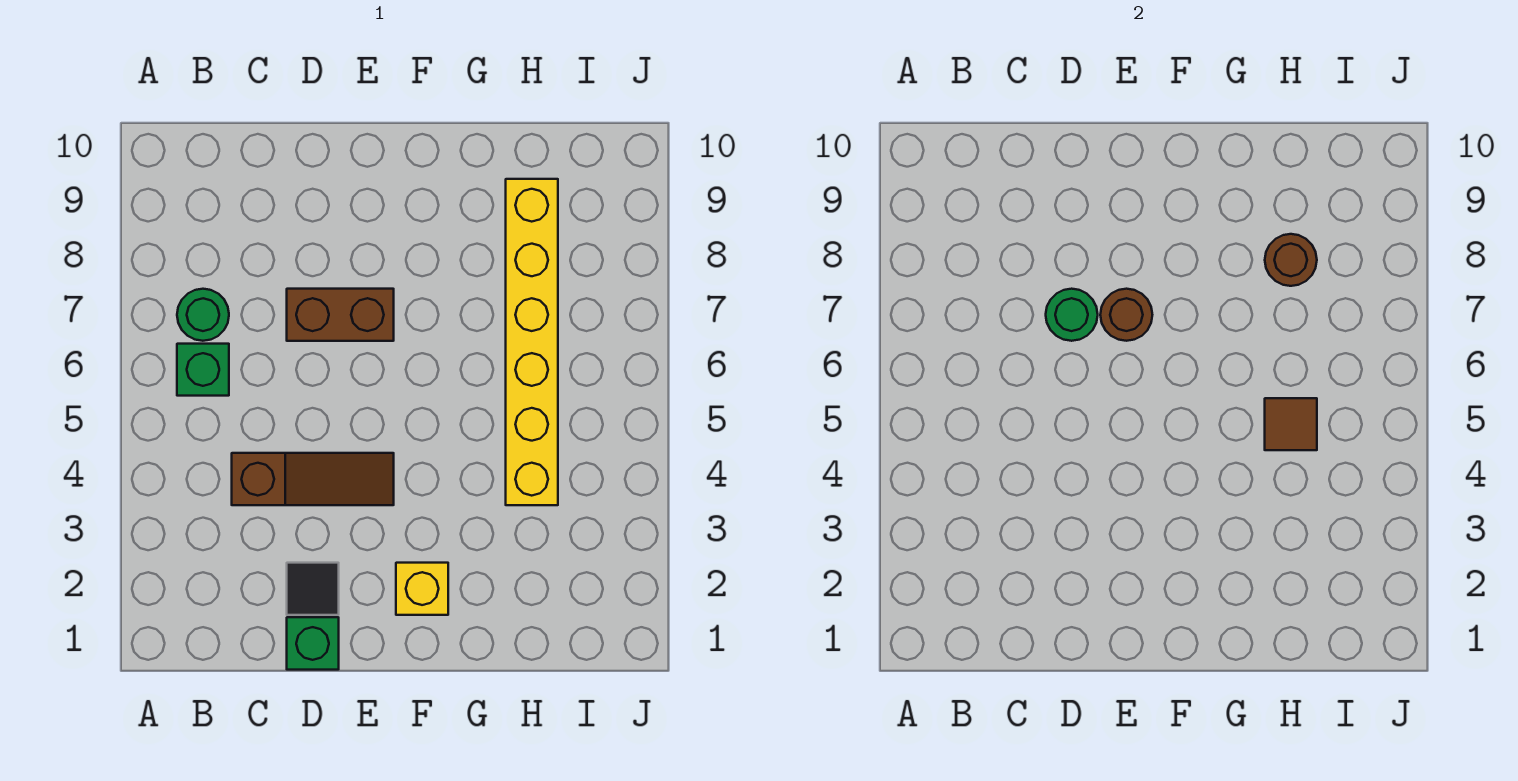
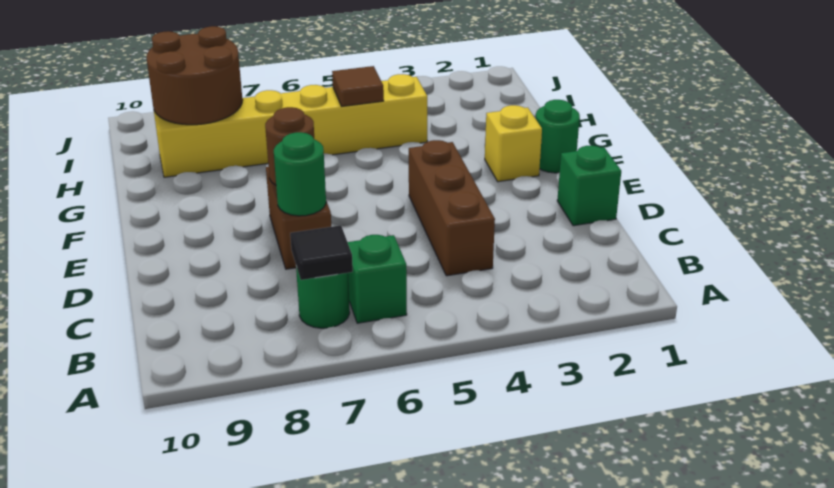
brown slope C4:E4 level 1 top C -> brown brick C4:E4 level 1
black tile D2 level 1 -> black tile B7 level 2
none -> green round brick F1 level 1
brown round brick H8 level 2 -> brown round brick H8:I9 level 2

